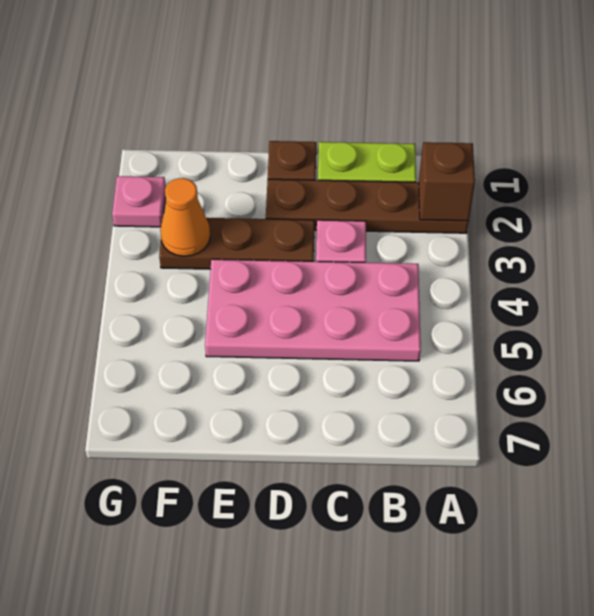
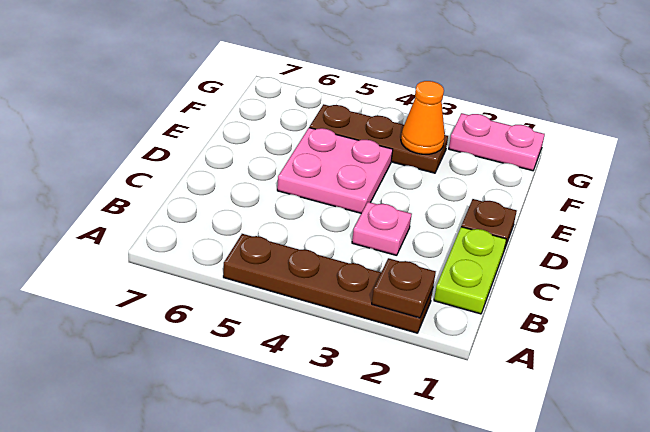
brown plate A2:D2 level 1 -> brown plate A2:A5 level 1
brown brick A2 level 2 -> brown plate A2 level 2
pink plate B4:E5 level 1 -> pink plate D4:E5 level 1
brown plate D3:F3 level 1 -> brown plate F3:F5 level 1
pink plate G2 level 1 -> pink plate G1:G2 level 1

